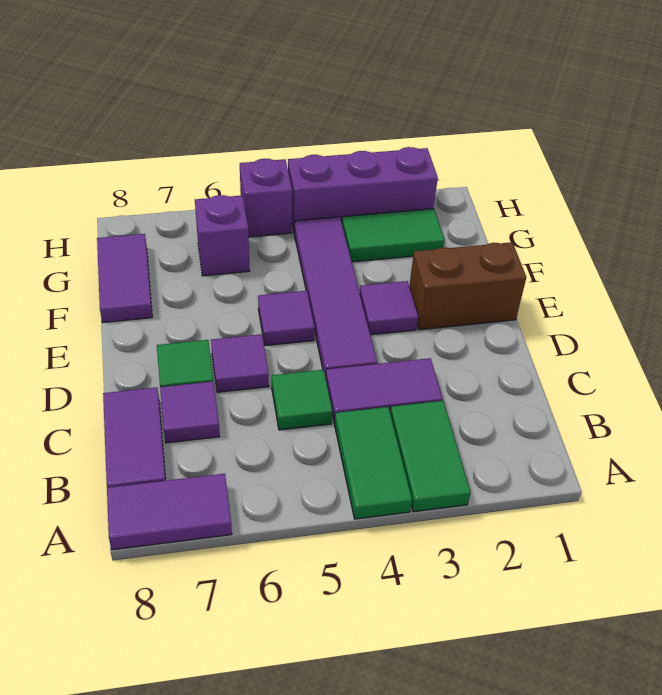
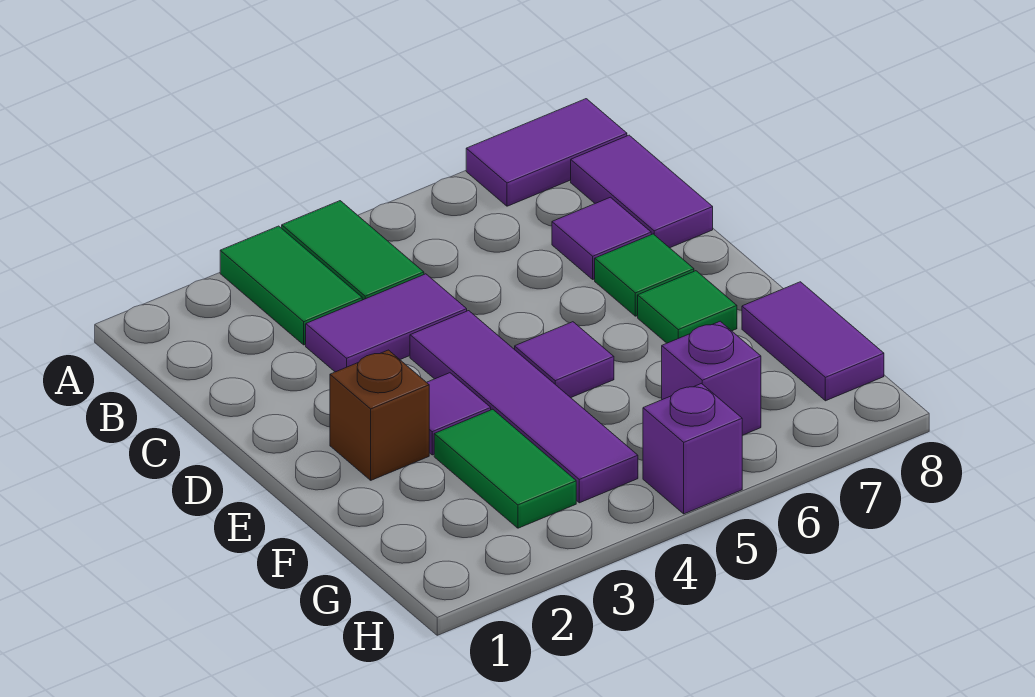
green tile C5 level 1 -> green tile E7 level 1
purple tile D6 level 1 -> none
brown brick E1:E2 level 1 -> brown brick E2 level 1
green tile G2:G3 level 1 -> green tile F3:G3 level 1
purple brick H2:H4 level 1 -> none

